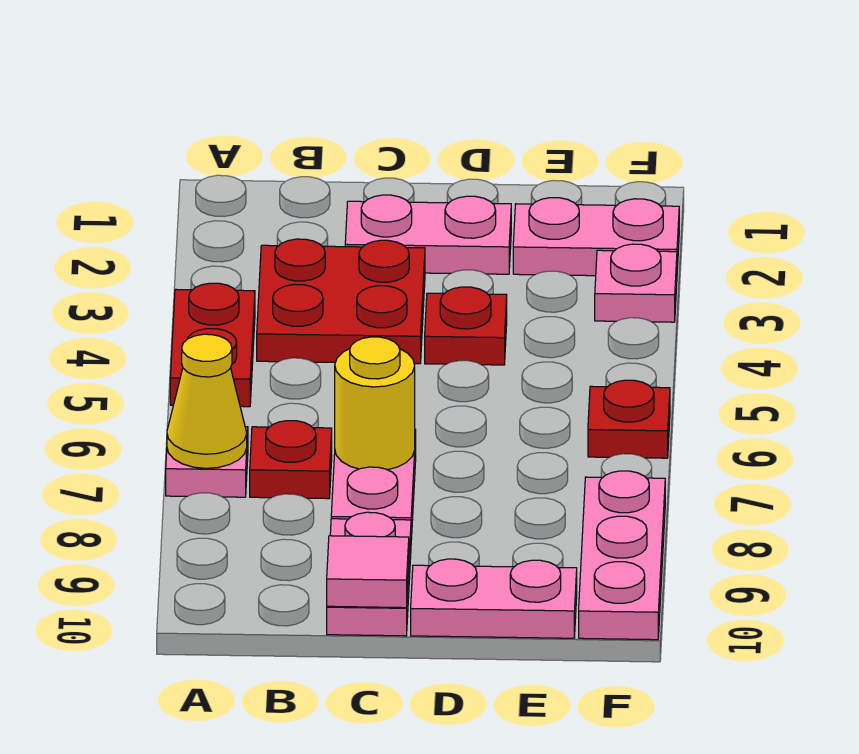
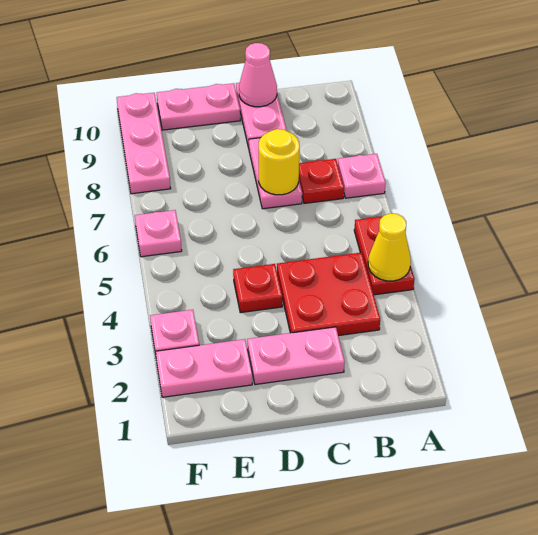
yellow cone A7 level 2 -> yellow cone A4 level 2
pink tile C10 level 2 -> pink cone C10 level 2
red plate F6 level 1 -> pink plate F6 level 1

